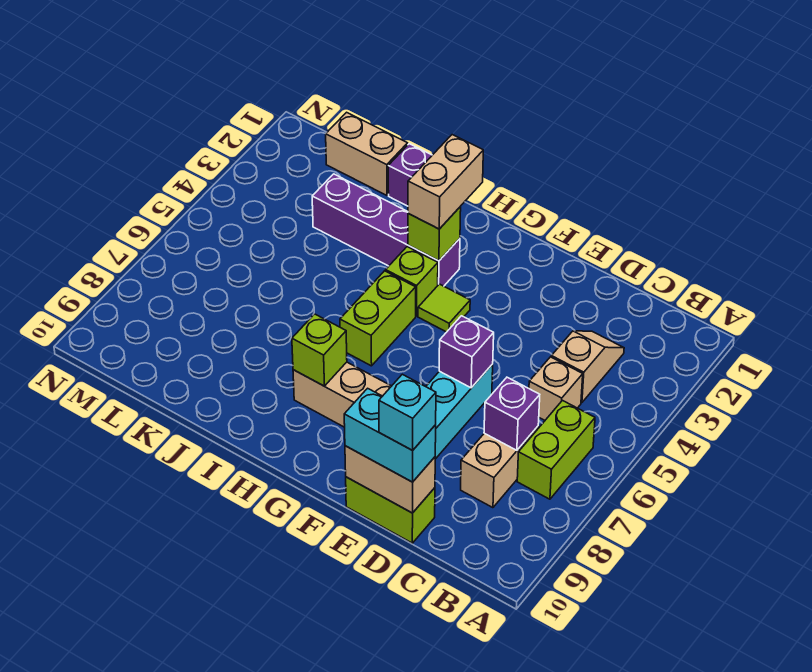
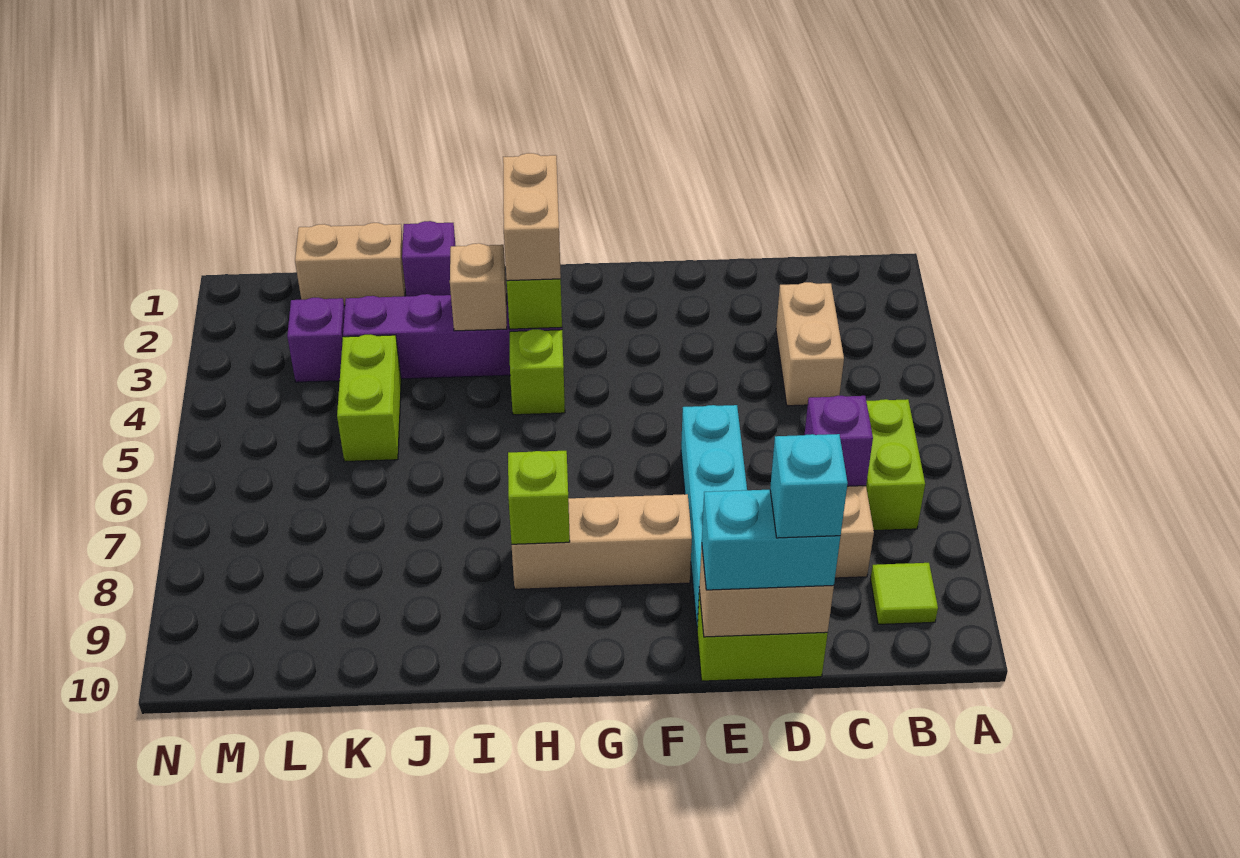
tan slope C3:C4 level 1 top 4 -> tan brick C3:C4 level 1
tan brick C5 level 1 -> tan brick I3 level 2
purple brick E6 level 2 -> purple brick L3 level 1
lime tile G4 level 1 -> lime tile B9 level 1
lime brick H5:H6 level 1 -> lime brick K4:K5 level 1

